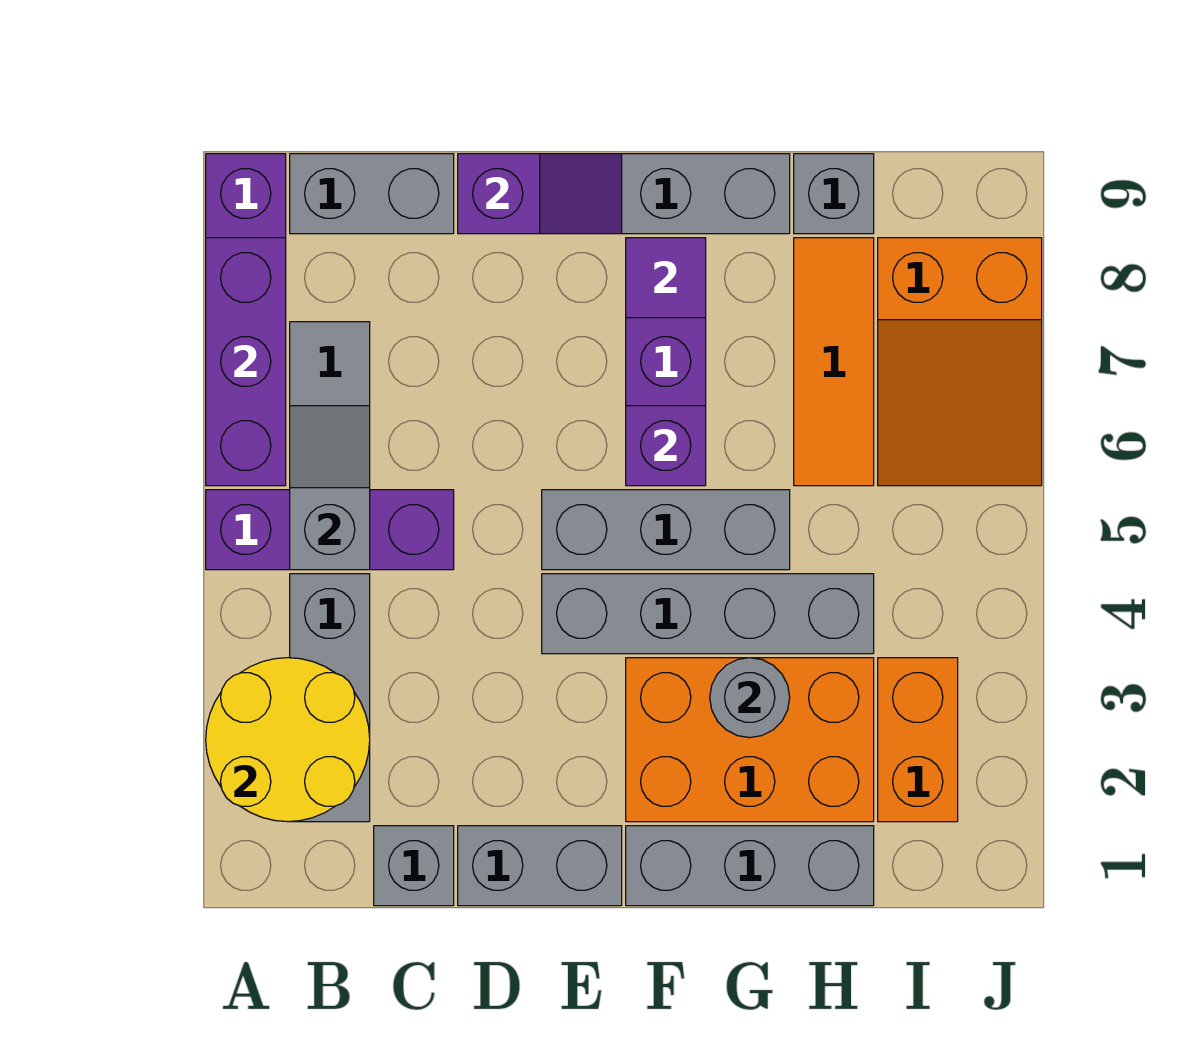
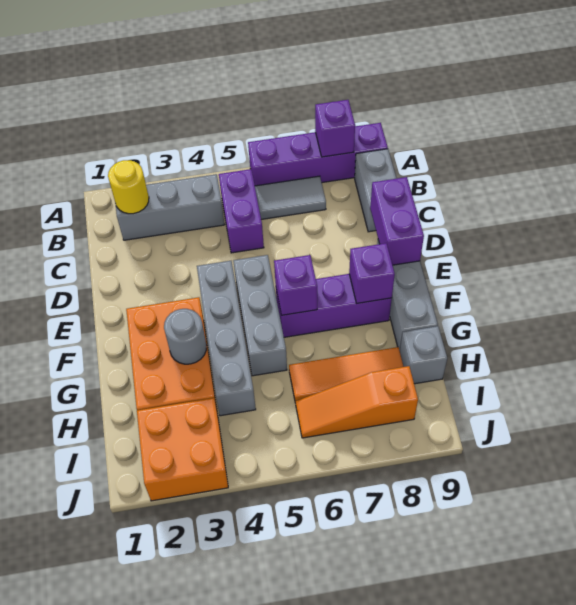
yellow round brick A2:B3 level 2 -> yellow round brick B2 level 2
purple brick A5:C5 level 1 -> purple brick B5:C5 level 1
purple brick A6:A8 level 2 -> purple brick A8 level 2
grey slope B5:B6 level 2 top 5 -> none
grey brick C1 level 1 -> none
grey brick D1:E1 level 1 -> none
purple slope D9:E9 level 2 top D -> purple brick D9:E9 level 2
grey brick F1:H1 level 1 -> none
purple tile F8 level 2 -> purple brick F8 level 2
orange brick I2:I3 level 1 -> orange brick I2:J3 level 1
orange slope I6:J8 level 1 top 8 -> orange slope I6:I8 level 1 top 8

